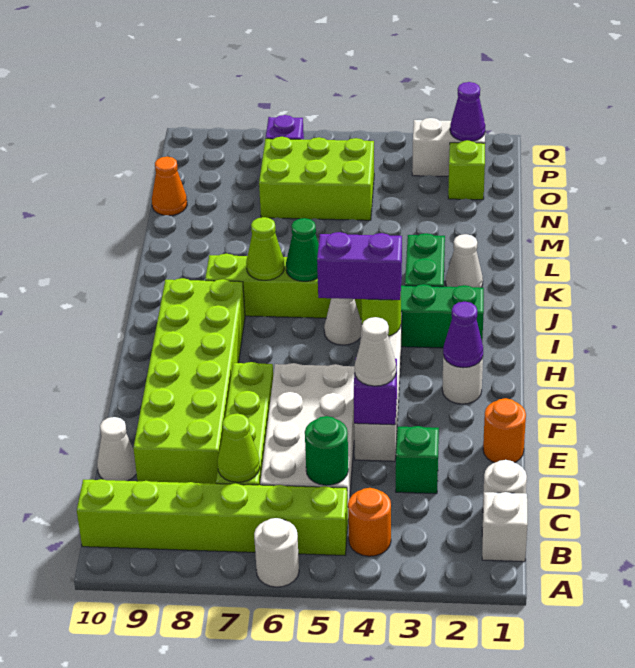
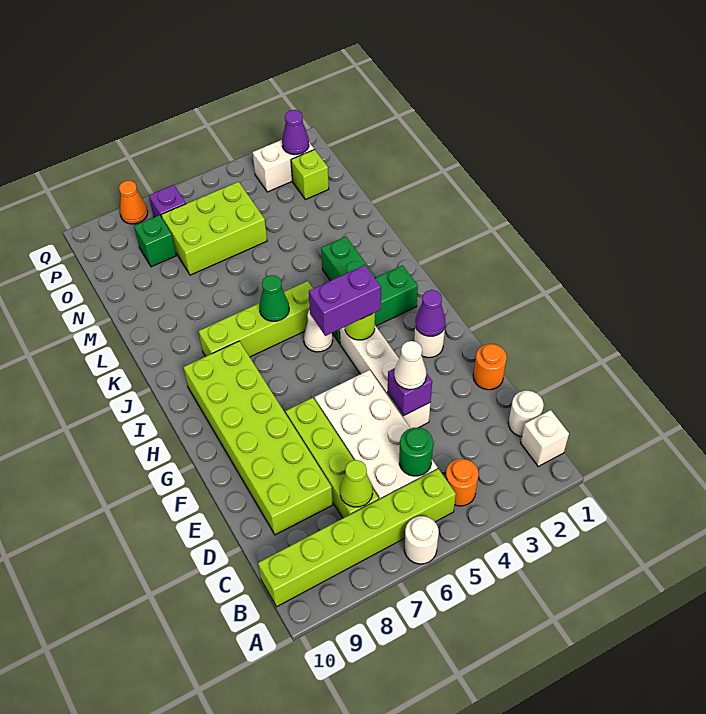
green brick D3 level 1 -> green brick O8 level 1
white cone D10 level 1 -> none
lime cone J7 level 2 -> none
white cone K2 level 1 -> none
orange cone N10 level 1 -> orange cone Q8 level 1

